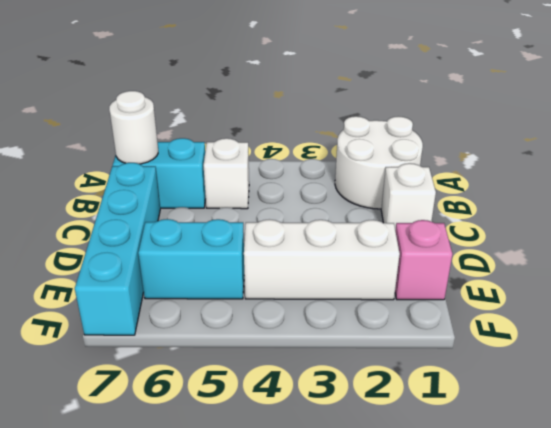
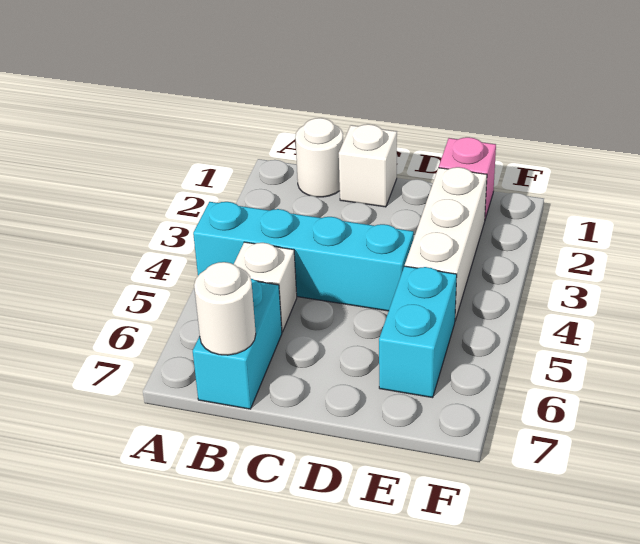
white round brick A1:B2 level 1 -> white round brick B1 level 1
cyan brick C7:F7 level 1 -> cyan brick A4:D4 level 1

